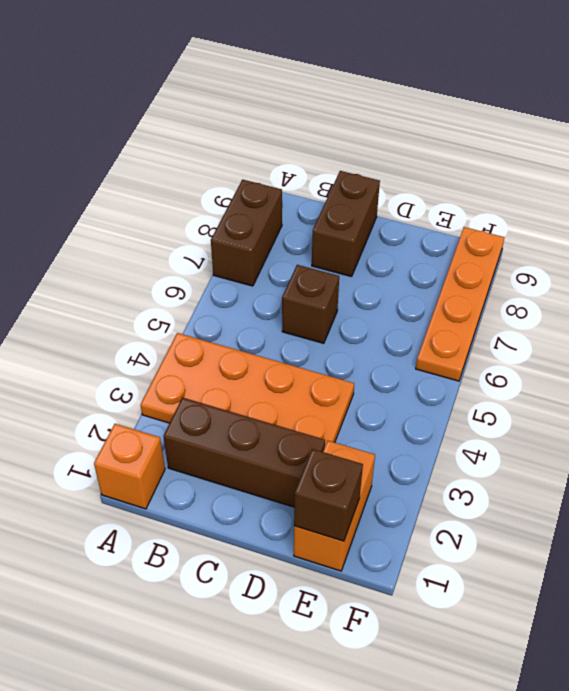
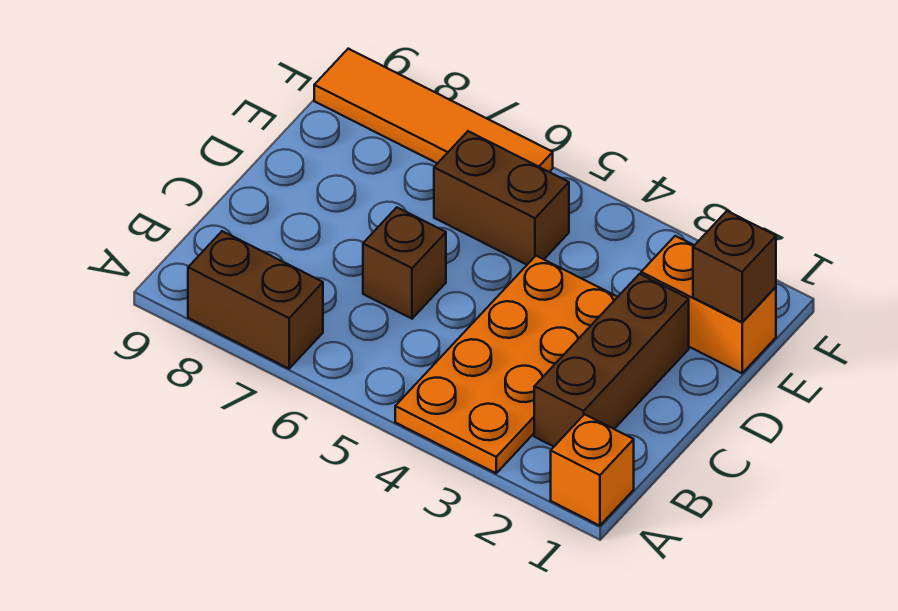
brown brick C8:C9 level 1 -> brown brick E5:E6 level 1
orange plate F6:F9 level 1 -> orange tile F6:F9 level 1

